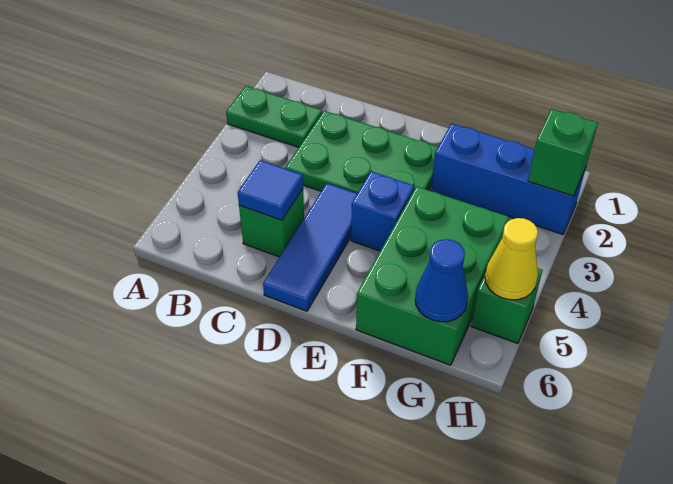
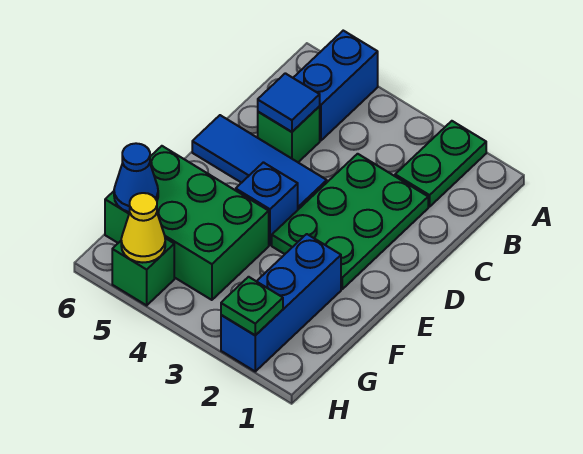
none -> blue brick A5:B5 level 1
green brick H2 level 2 -> green plate H2 level 2

